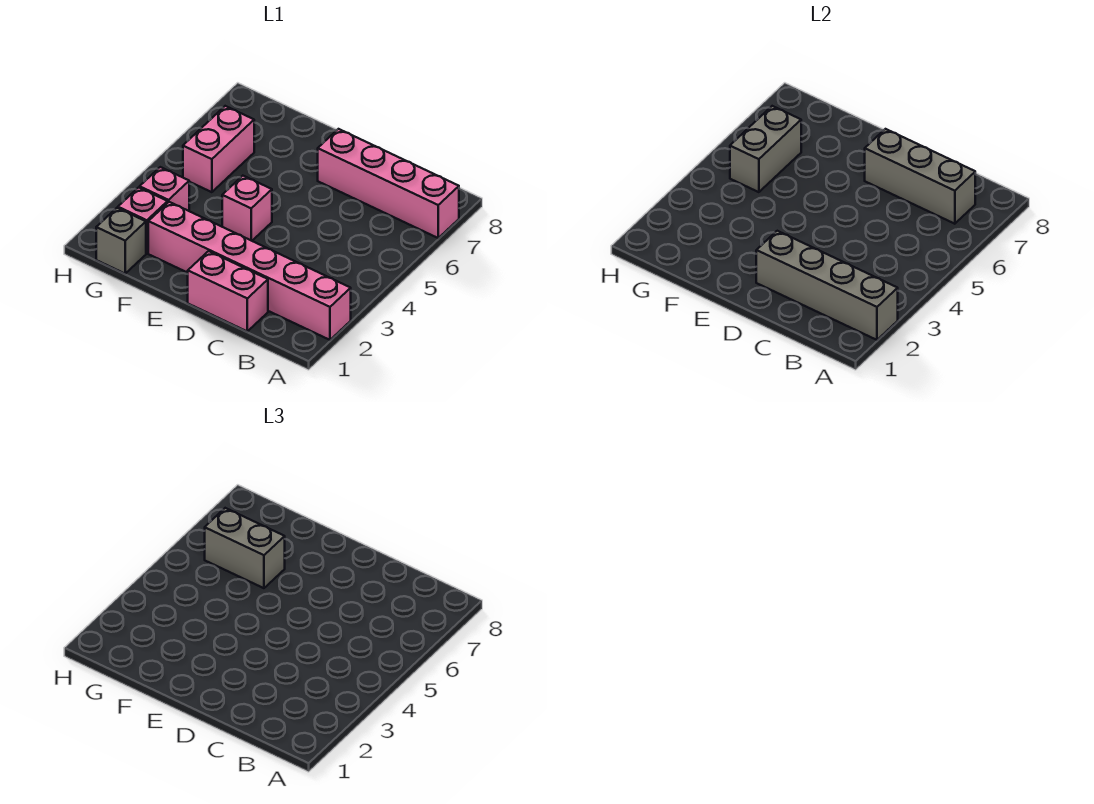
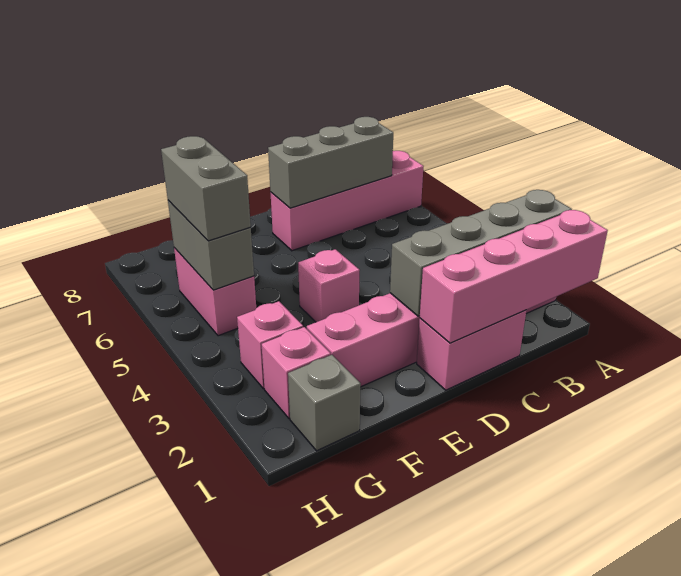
none -> pink brick A1:D1 level 2
grey brick F6:G6 level 3 -> grey brick G5:G6 level 3

